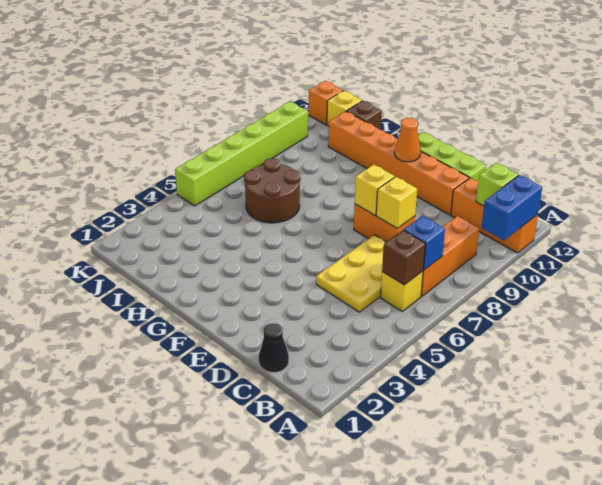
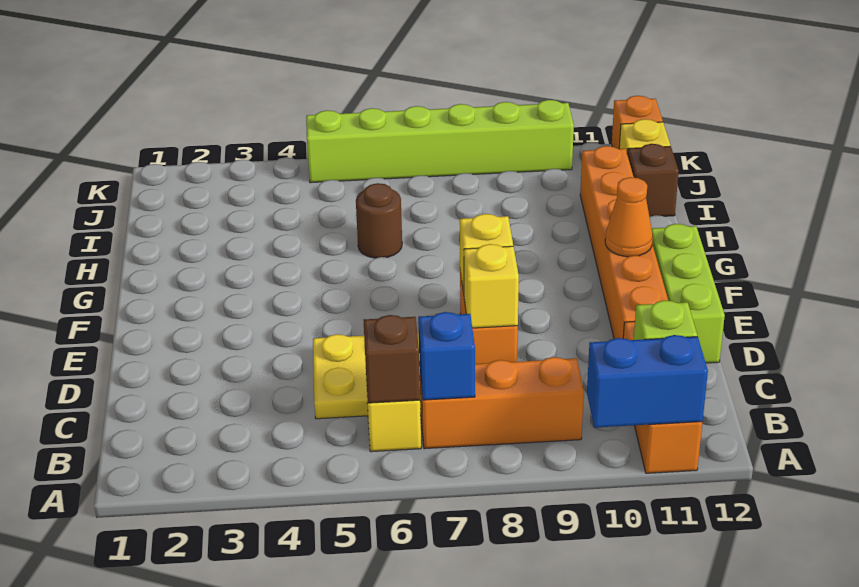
black cone C1 level 1 -> none
brown round brick H6:I7 level 1 -> brown round brick H6 level 1

